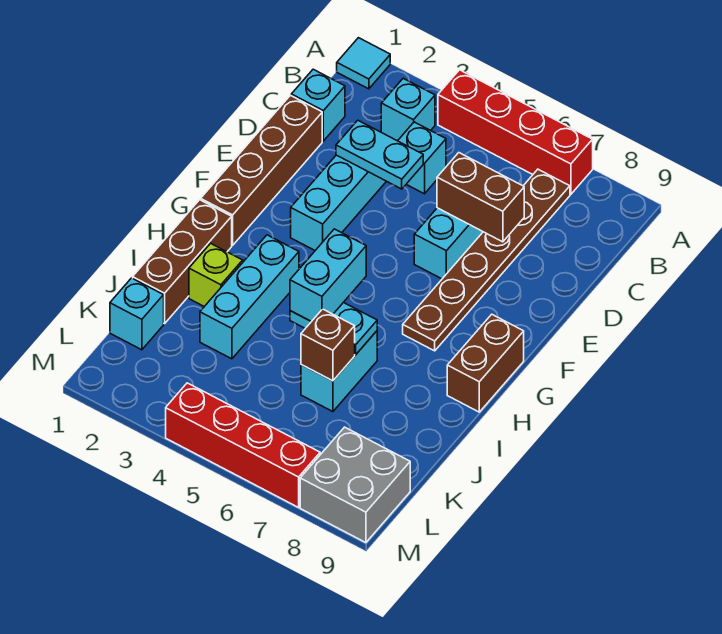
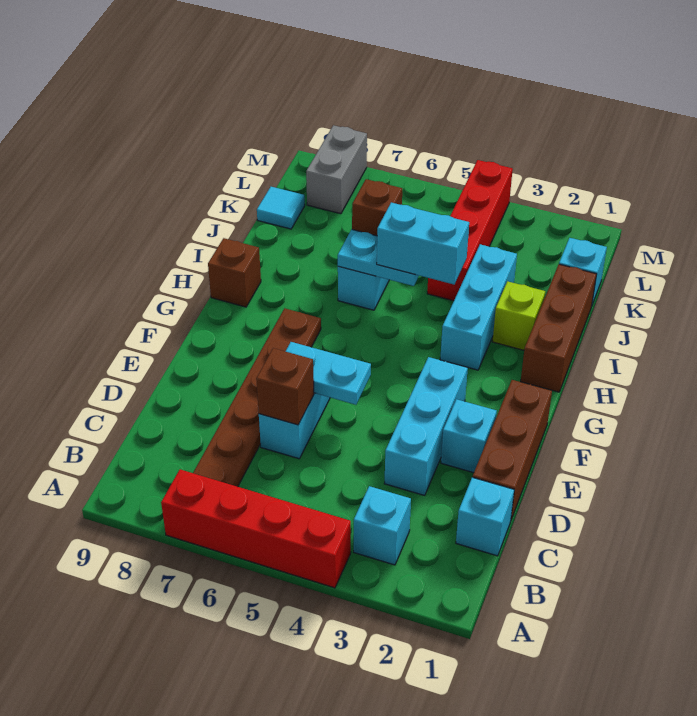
cyan tile A1 level 1 -> cyan tile K9 level 1
cyan brick C4 level 1 -> cyan brick E2 level 1
brown brick D1:G1 level 1 -> brown brick D1:F1 level 1
cyan plate D3:D4 level 2 -> cyan plate E5:E6 level 2
brown brick D6:D7 level 2 -> brown brick D6 level 2
brown brick G9:H9 level 1 -> brown brick H9 level 1
cyan brick H5:I5 level 3 -> cyan brick I4:I5 level 3
grey brick L8:M9 level 1 -> grey brick L8:M8 level 1
red brick M4:M7 level 1 -> red brick J4:M4 level 1

